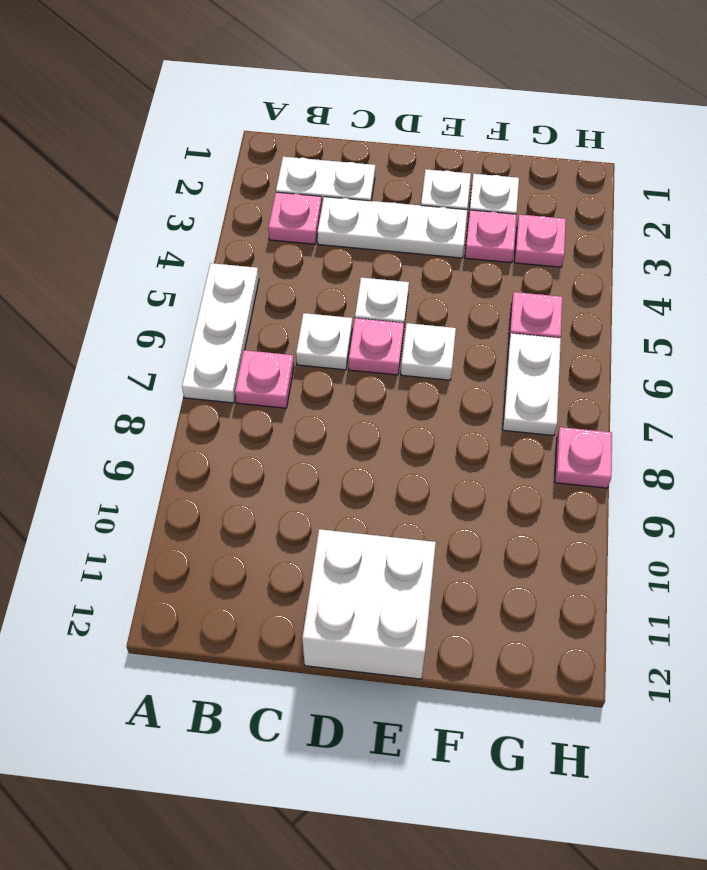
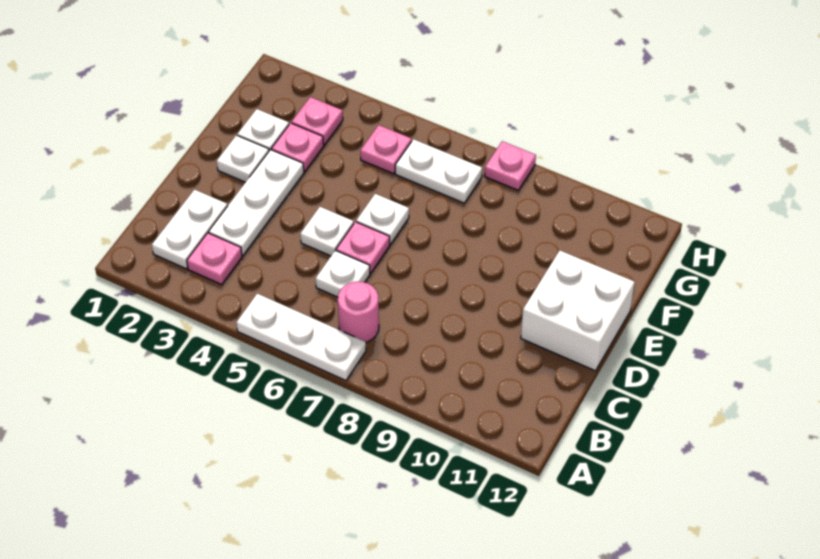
pink plate B7 level 1 -> pink round brick B7 level 1

